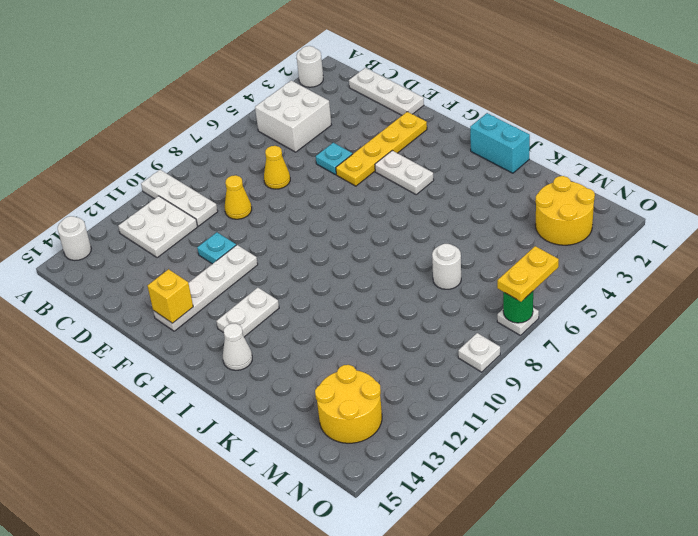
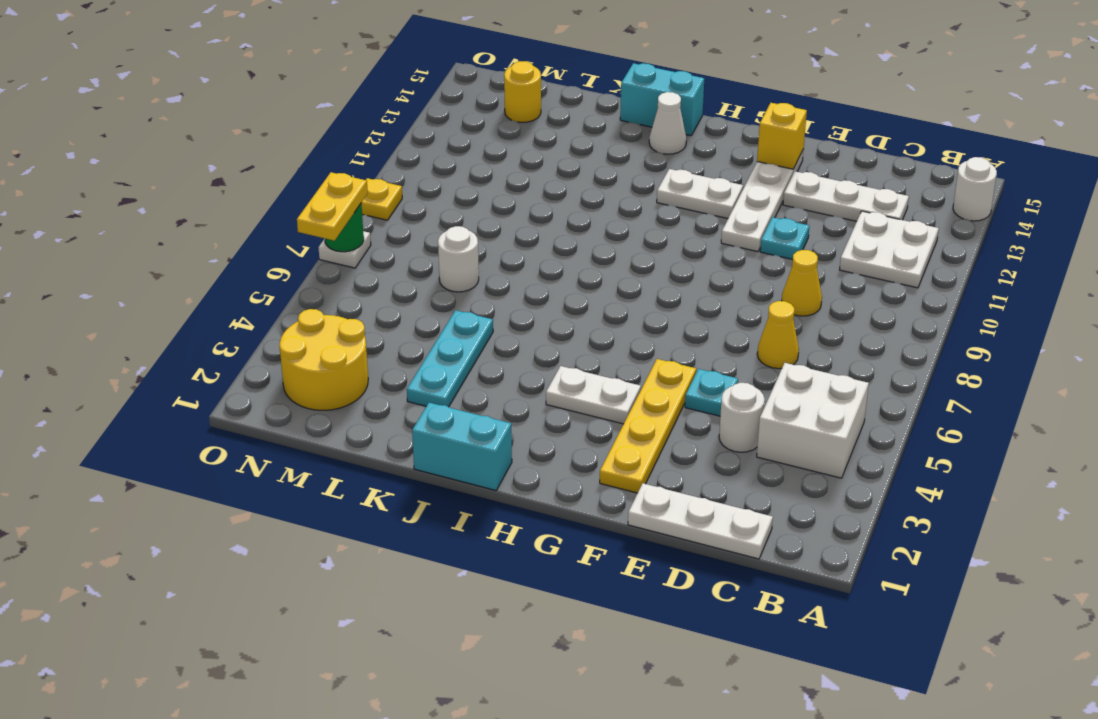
white round brick A2 level 1 -> white round brick D4 level 1
white plate A10:C10 level 1 -> white plate C13:E13 level 1
white plate H12:H13 level 1 -> white plate G12:H12 level 1
none -> cyan brick I15:J15 level 1
none -> cyan plate K3:K5 level 1
yellow round brick M13:N14 level 1 -> yellow round brick M14 level 1
white plate O9 level 1 -> yellow plate O9 level 1

